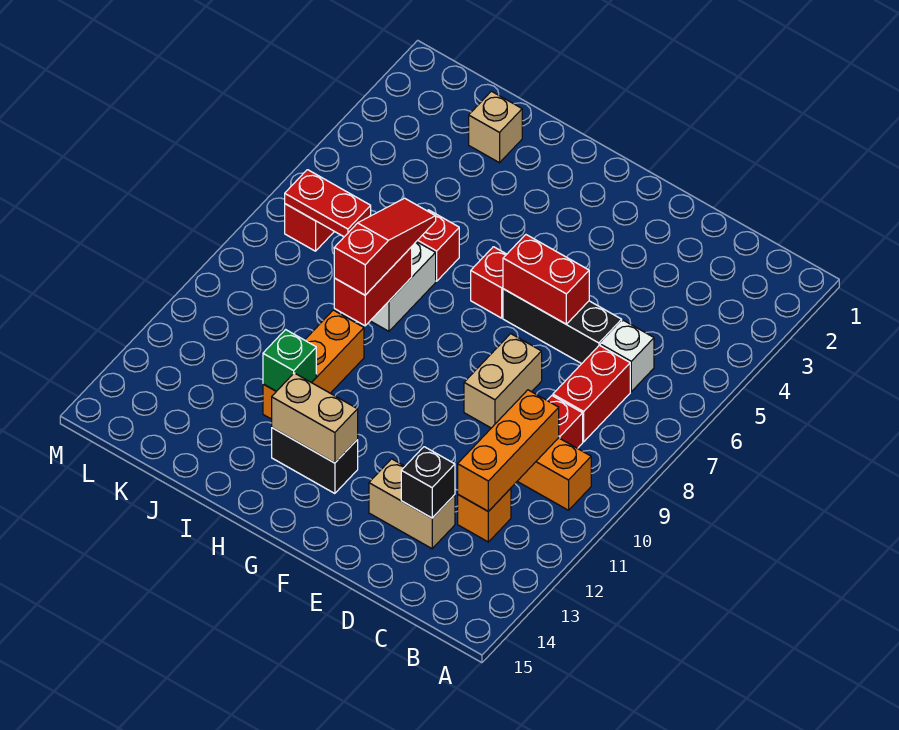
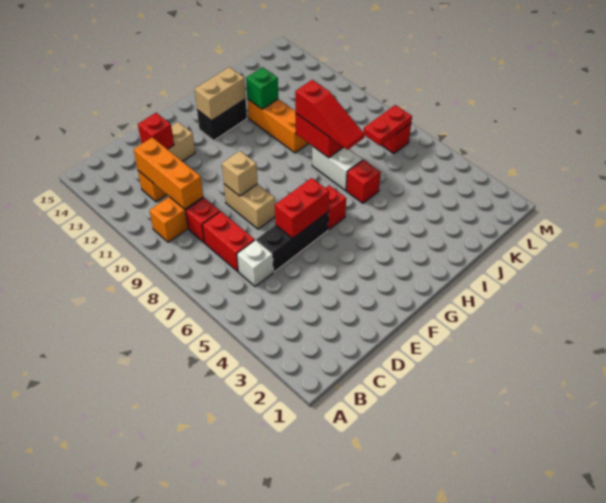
black brick D13 level 2 -> red brick D13 level 2
tan brick J2 level 1 -> tan brick E9 level 2

